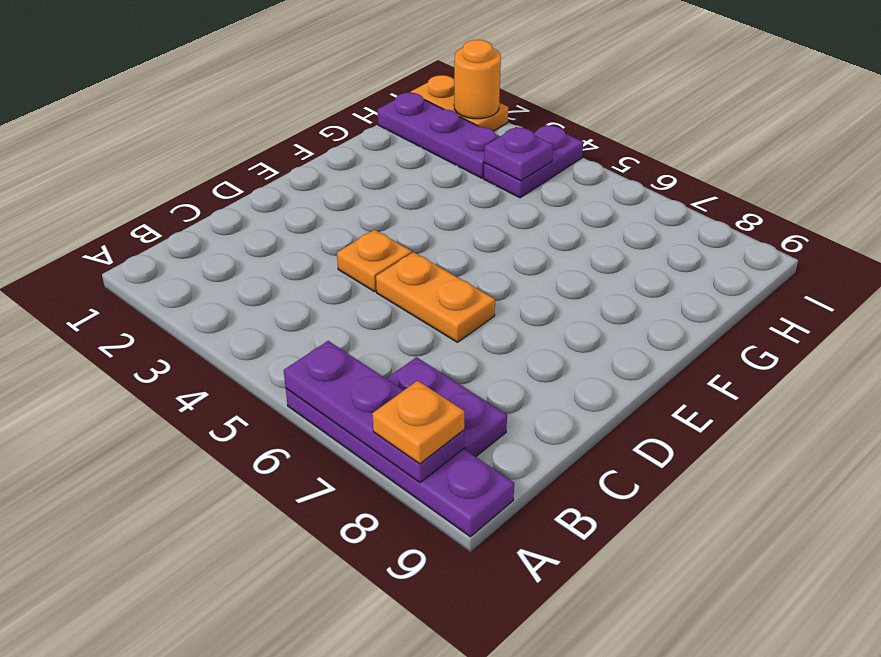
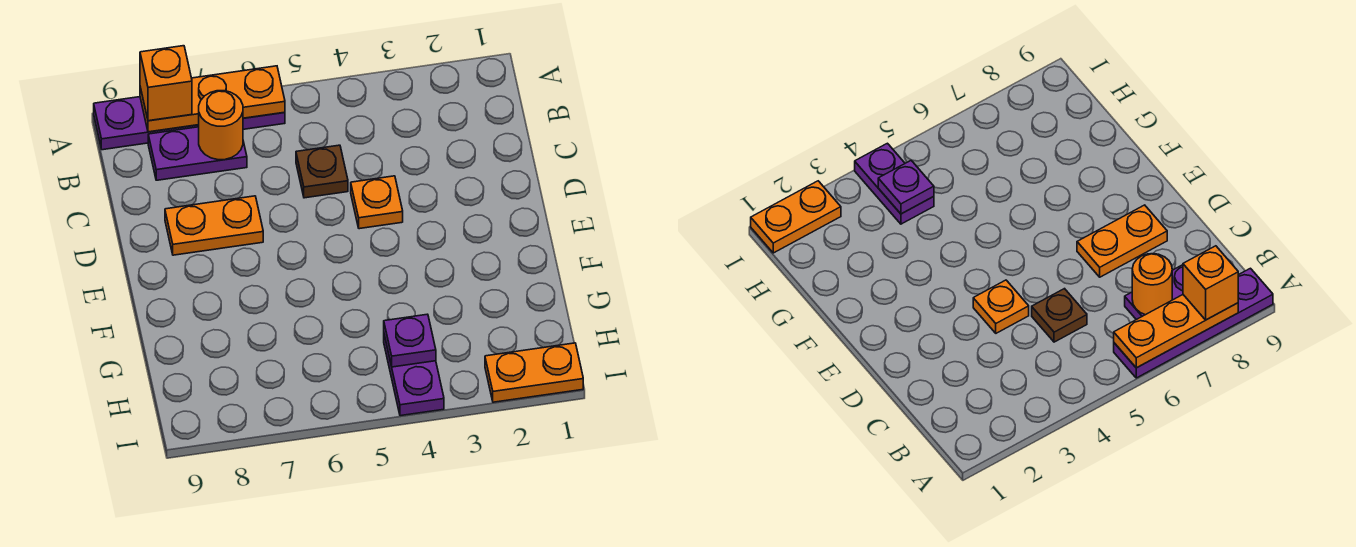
purple plate A6:A8 level 2 -> orange plate A6:A8 level 2
orange plate A8 level 3 -> orange brick A8 level 3
none -> brown plate C5 level 1
orange plate D5:D6 level 1 -> orange plate D7:D8 level 1
purple plate H1:H3 level 1 -> none
orange round brick I2 level 2 -> orange round brick B7 level 2

